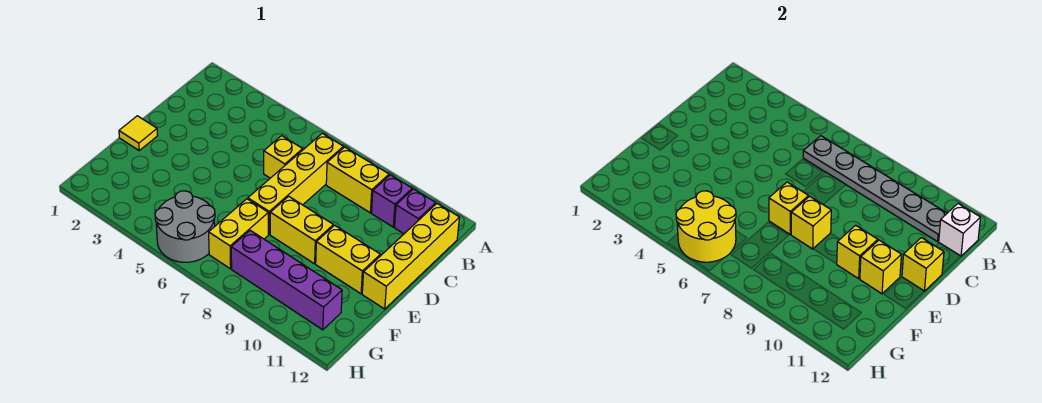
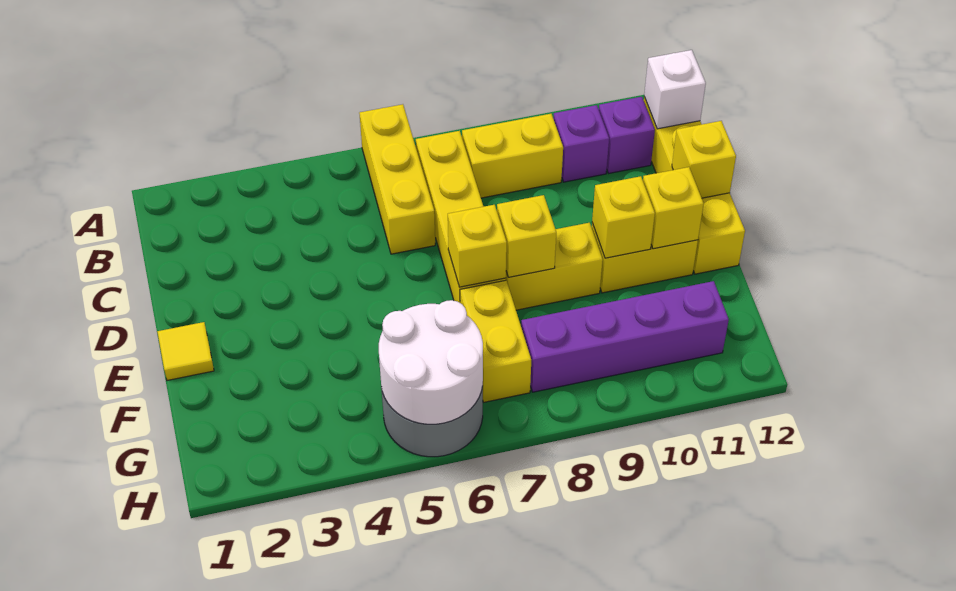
grey plate B6:B11 level 2 -> none
yellow brick C6 level 1 -> yellow brick A6:C6 level 1
yellow round brick G5:H6 level 2 -> white round brick G5:H6 level 2

